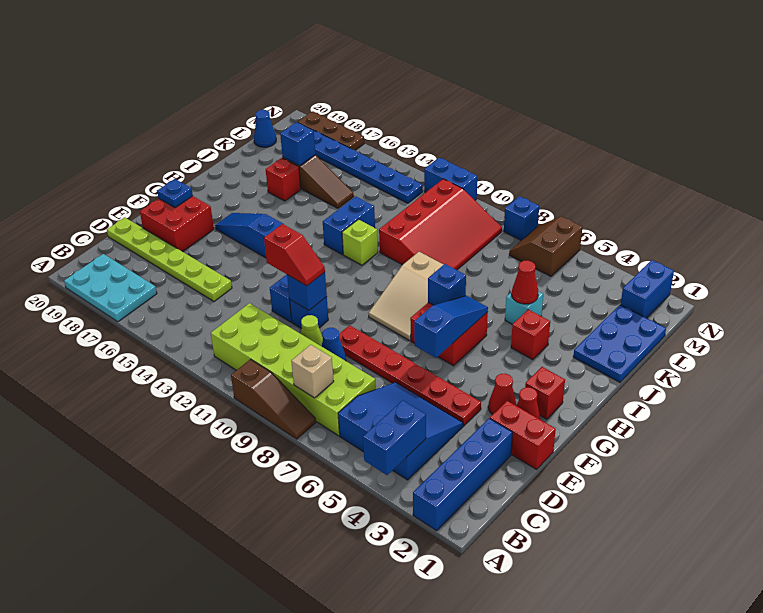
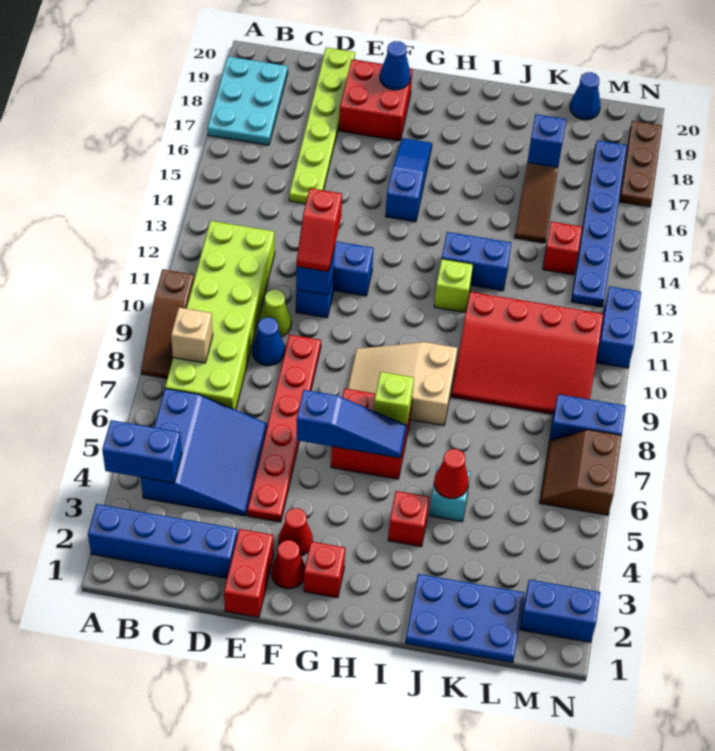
blue plate F19 level 2 -> blue cone F19 level 2
blue brick H7 level 2 -> lime brick H7 level 2
red brick J17 level 1 -> red brick L14 level 1
brown slope M6:N7 level 1 top 6 -> brown slope M6:N7 level 1 top N
blue brick N8 level 1 -> blue brick M8:N8 level 1

